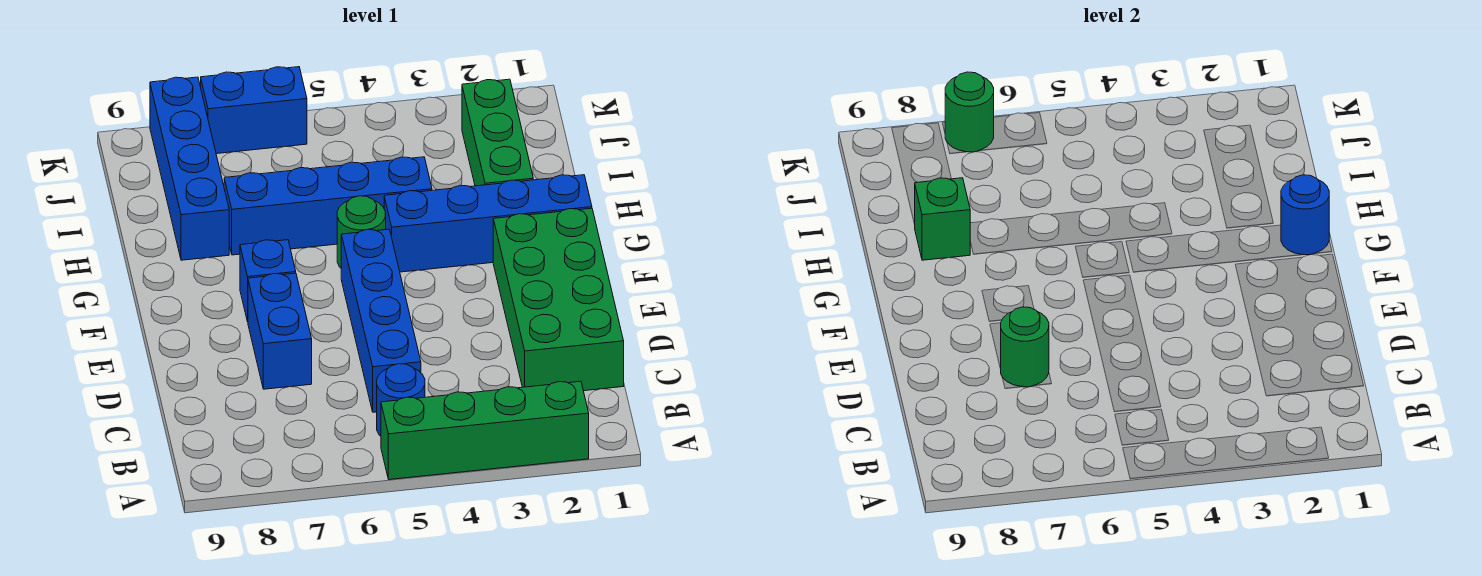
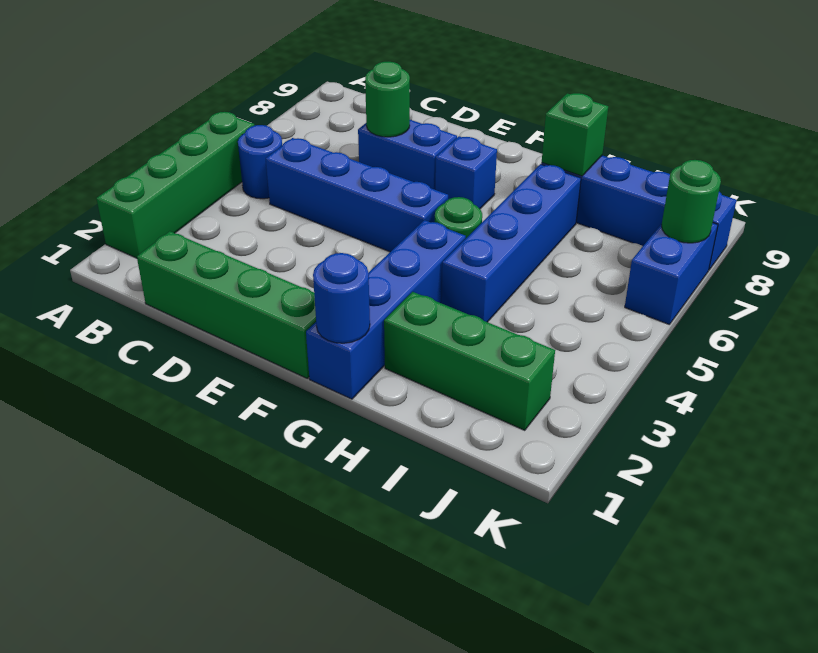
green brick C1:F2 level 1 -> green brick C1:F1 level 1

